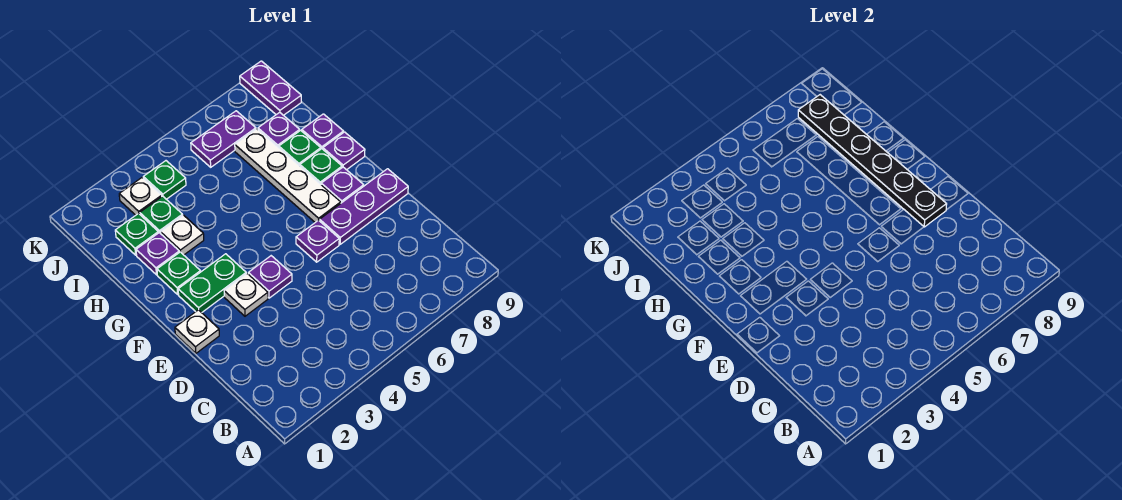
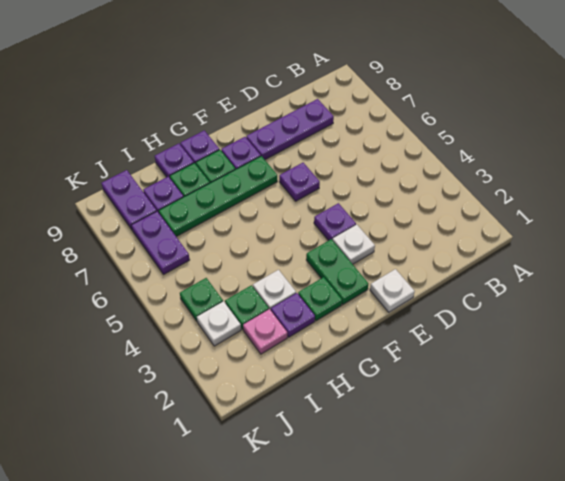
purple plate E7:E9 level 1 -> purple plate C8:E8 level 1
black plate E8:J8 level 2 -> none
white plate F7:I7 level 1 -> green plate F7:I7 level 1
green plate I2 level 1 -> pink plate I2 level 1
purple plate J9:K9 level 1 -> purple plate J8:J9 level 1

